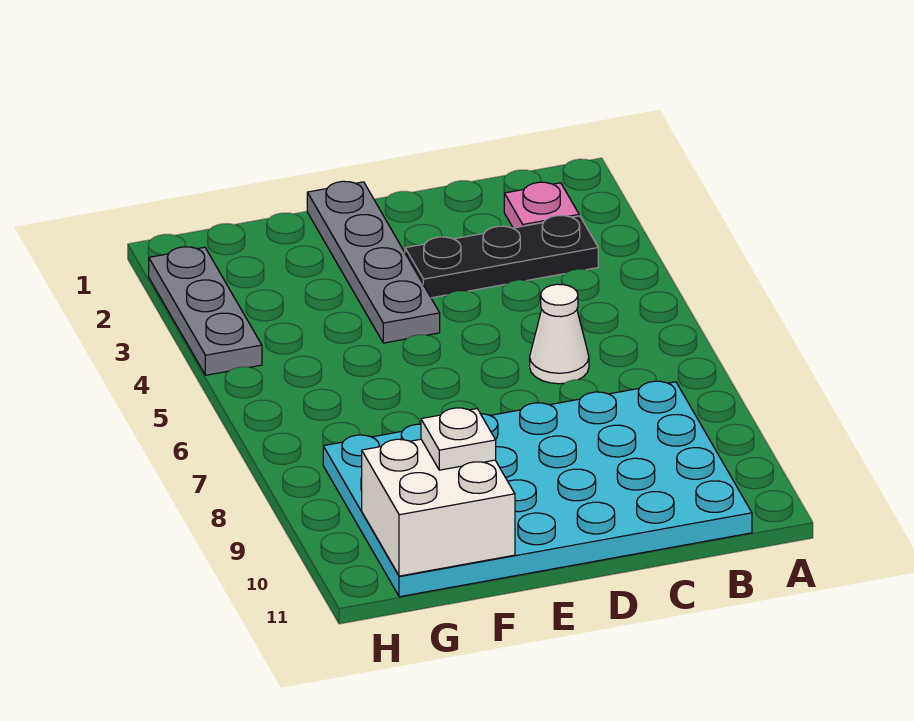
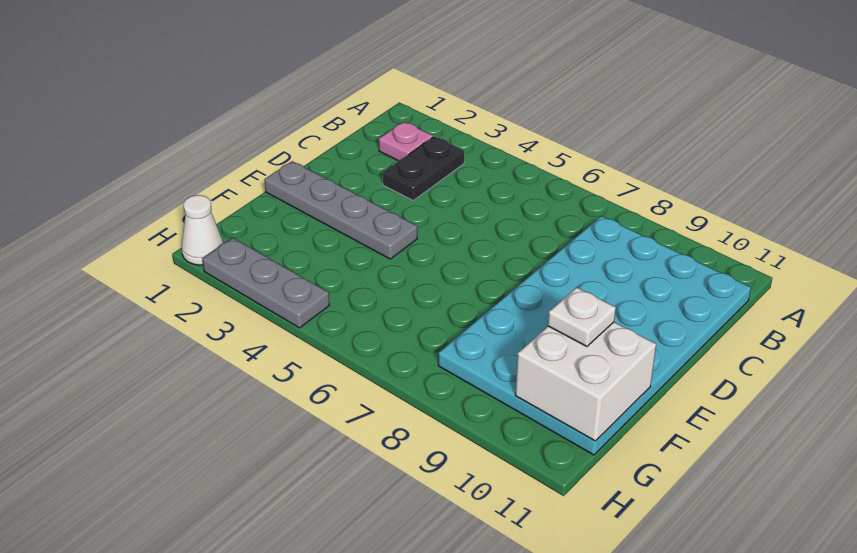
black plate B3:D3 level 1 -> black plate B3:C3 level 1
white cone C6 level 1 -> white cone H1 level 1

